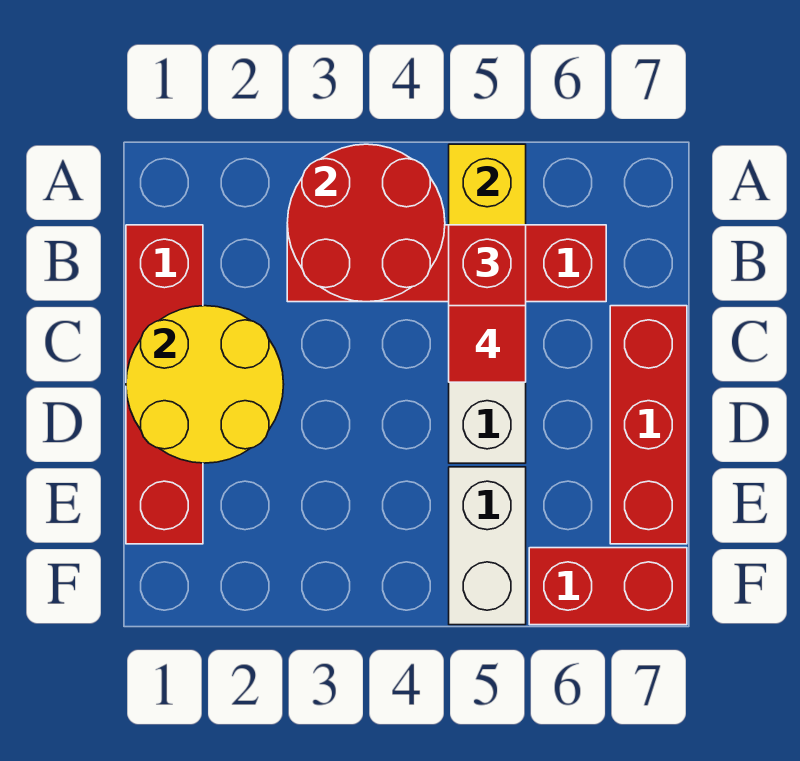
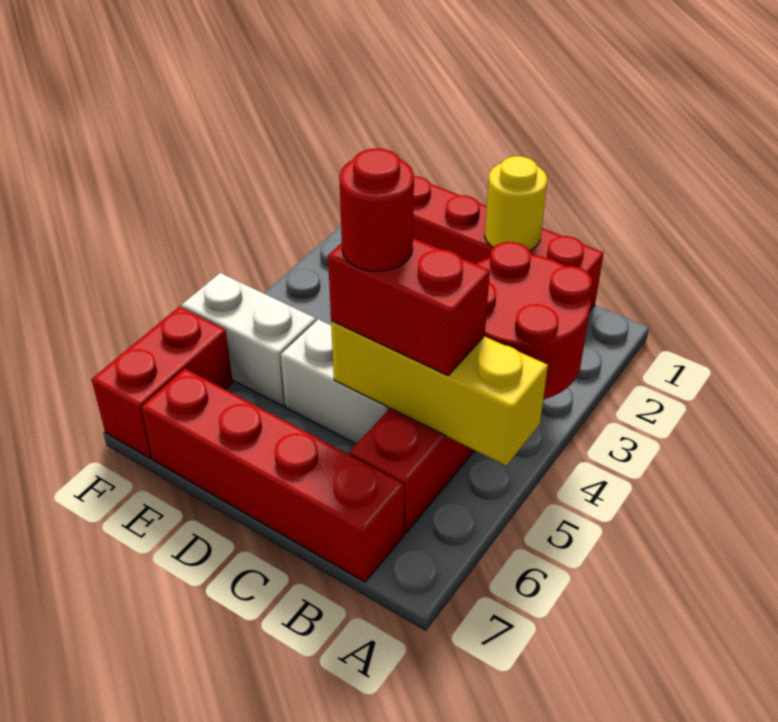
yellow round brick C1:D2 level 2 -> yellow round brick C1 level 2
red tile C5 level 4 -> red round brick C5 level 4
red brick C7:E7 level 1 -> red brick B7:E7 level 1

